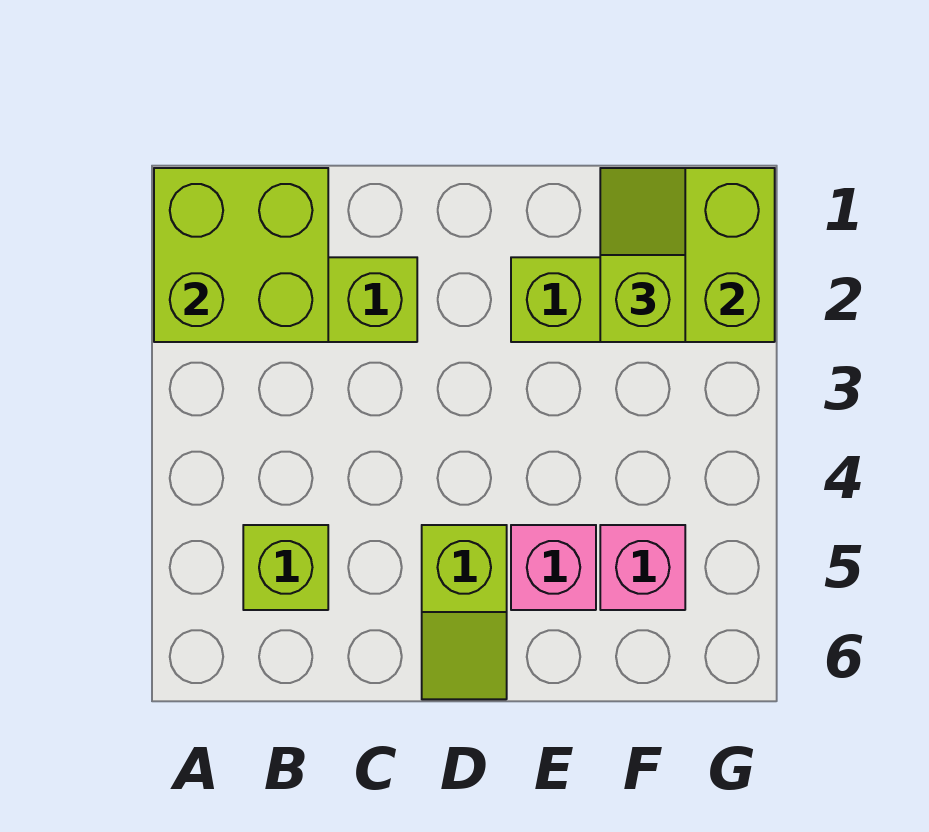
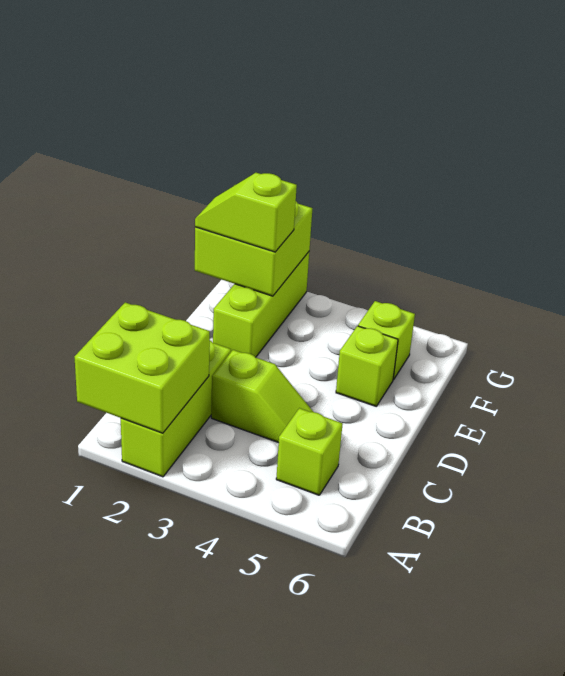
lime slope D5:D6 level 1 top 5 -> lime slope C3:C4 level 1 top 3
pink brick E5 level 1 -> lime brick E5 level 1
pink brick F5 level 1 -> lime brick F5 level 1

